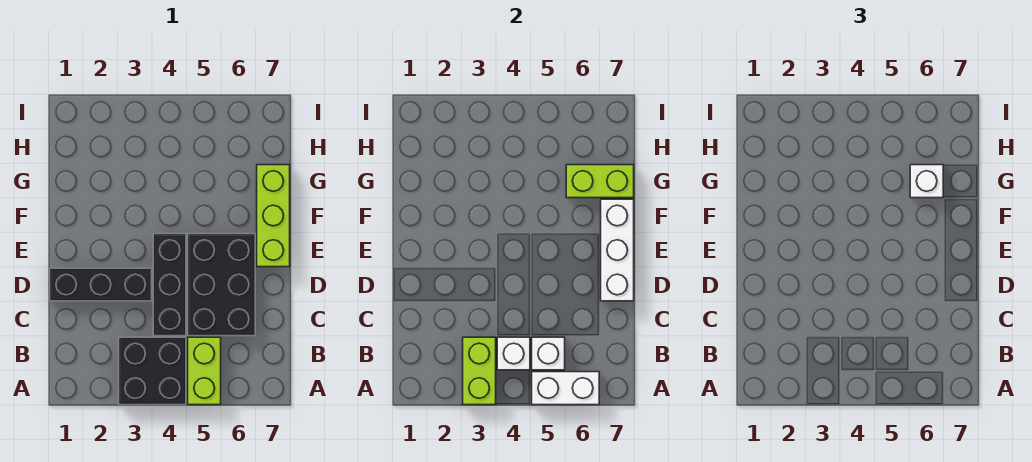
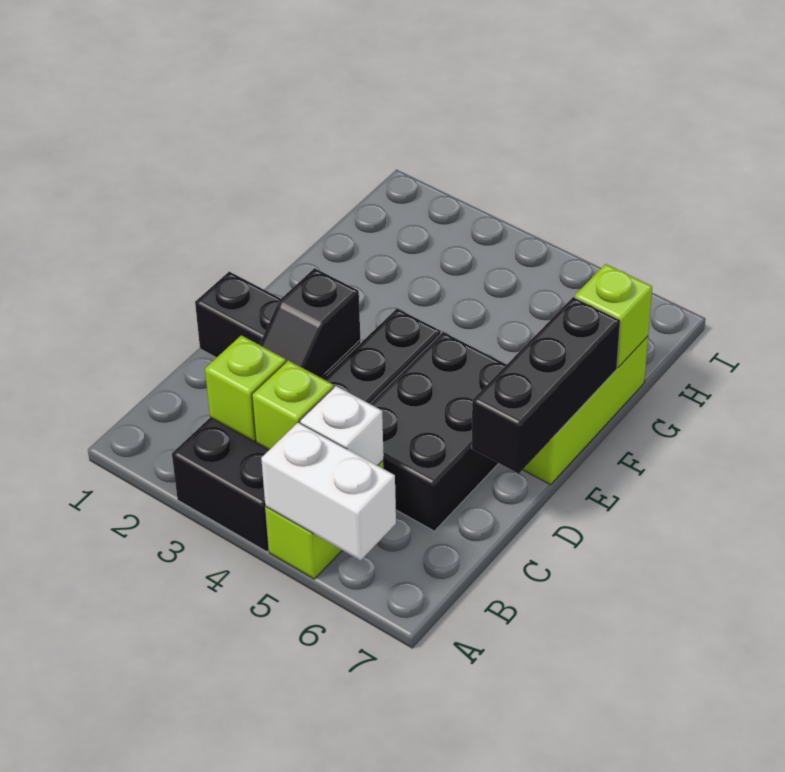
lime brick A3:B3 level 2 -> lime brick B3 level 2
white brick B4 level 2 -> lime brick B4 level 2
none -> black slope C3:D3 level 2 top D
white brick D7:F7 level 2 -> black brick D7:F7 level 2
lime brick G6:G7 level 2 -> lime brick G7 level 2
white brick G6 level 3 -> none

